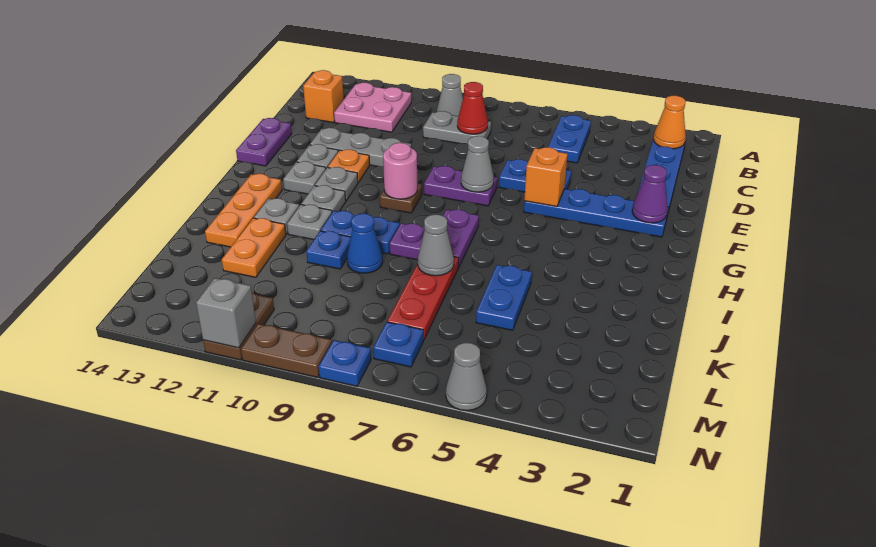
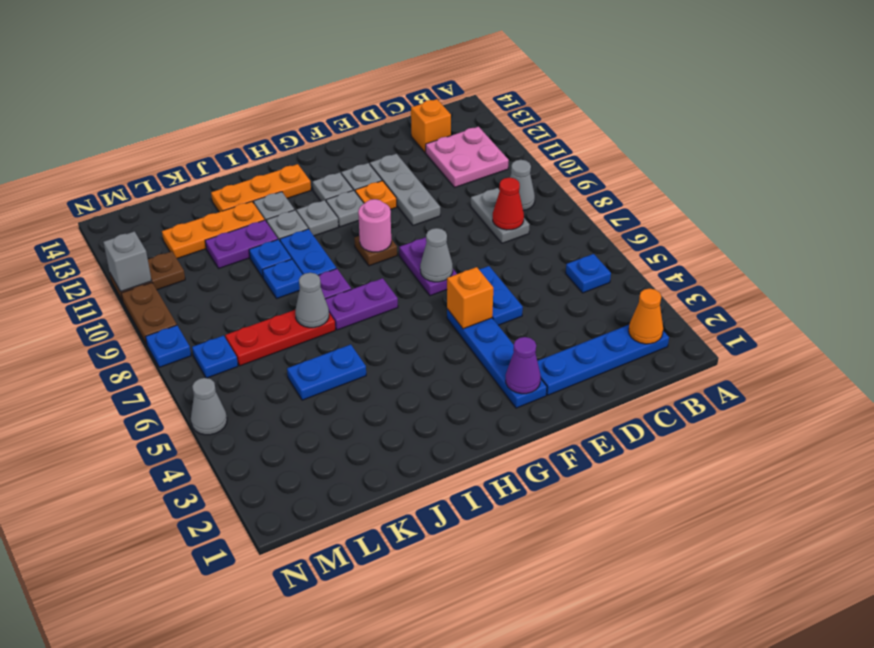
blue plate B5:C5 level 1 -> blue plate B5 level 1
purple plate E14:F14 level 1 -> purple plate J11:K11 level 1
blue cone J9 level 1 -> blue plate J9 level 1
orange plate J12:K12 level 1 -> orange plate J12:L12 level 1

